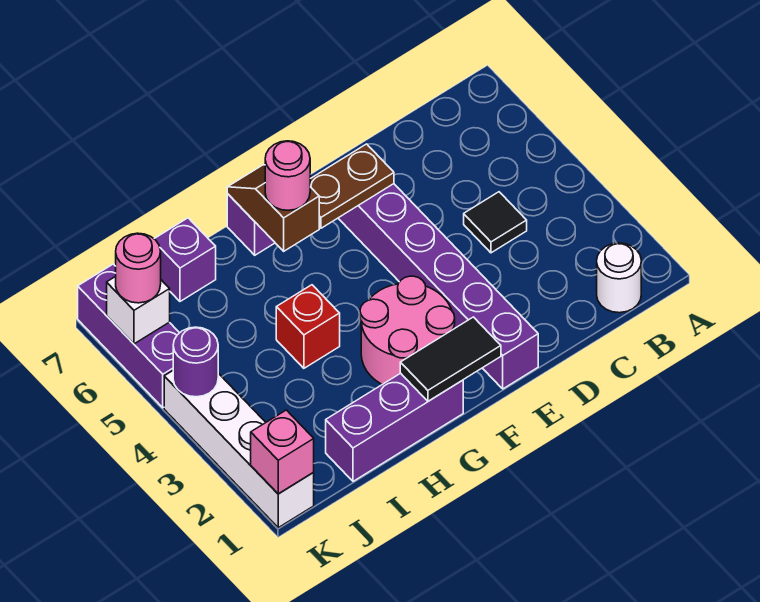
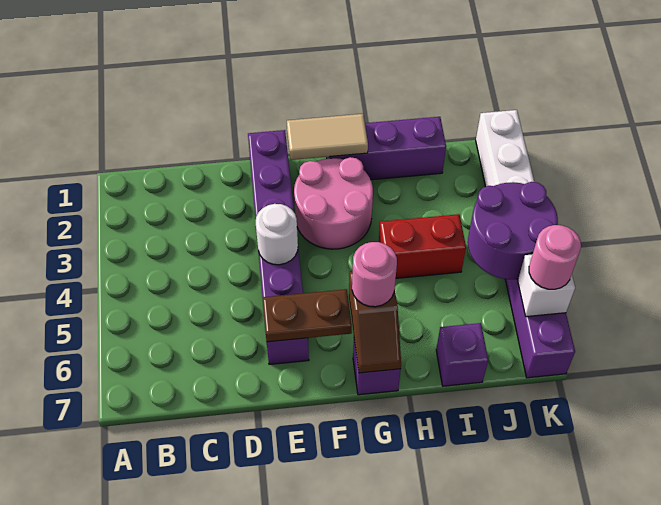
white round brick B1 level 1 -> white round brick E4 level 2
black tile C4 level 1 -> none
black tile F1:G1 level 2 -> tan tile F1:G1 level 2
red brick H4 level 1 -> red brick H4:I4 level 1
pink brick K1 level 2 -> none
purple round brick K4 level 2 -> purple round brick J4:K5 level 2

